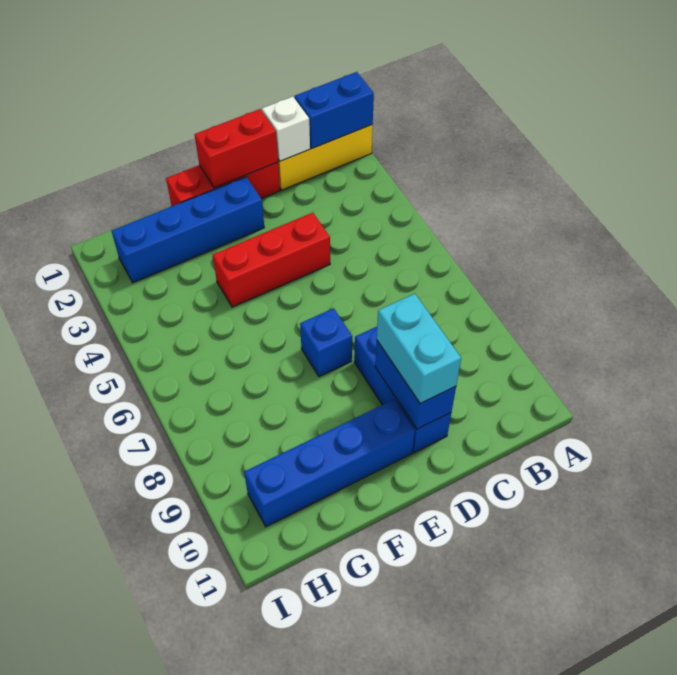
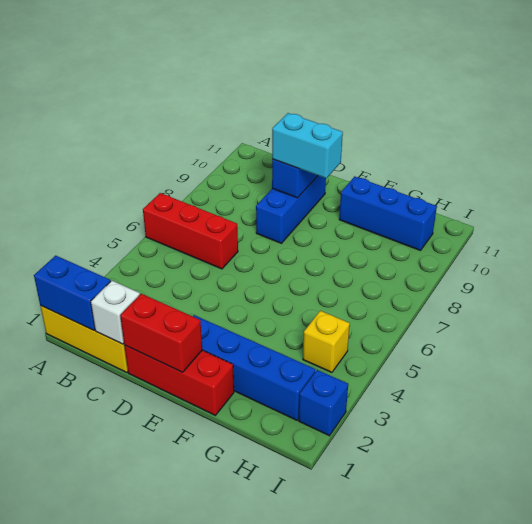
red brick D4:F4 level 1 -> red brick A6:C6 level 1
cyan brick D9:D10 level 3 -> cyan brick D9:E9 level 3
blue brick E7 level 1 -> blue brick I2 level 1
blue brick E10:H10 level 1 -> blue brick F10:H10 level 1
none -> yellow brick H4 level 1

